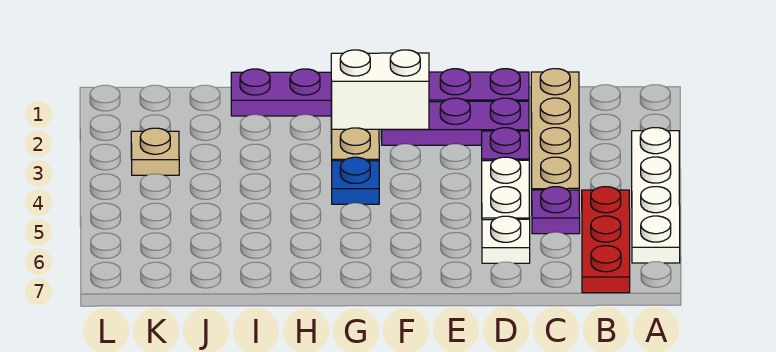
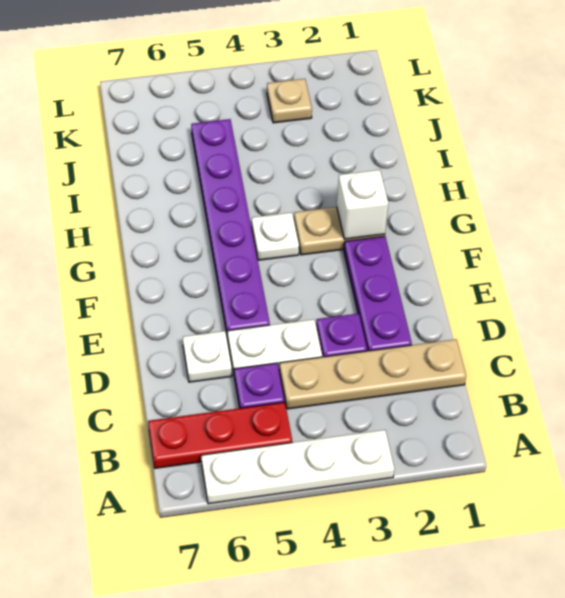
purple plate D1:I1 level 1 -> purple plate E5:J5 level 1
white brick F2:G2 level 2 -> white brick G2 level 2
blue plate G4 level 1 -> white plate G4 level 1

